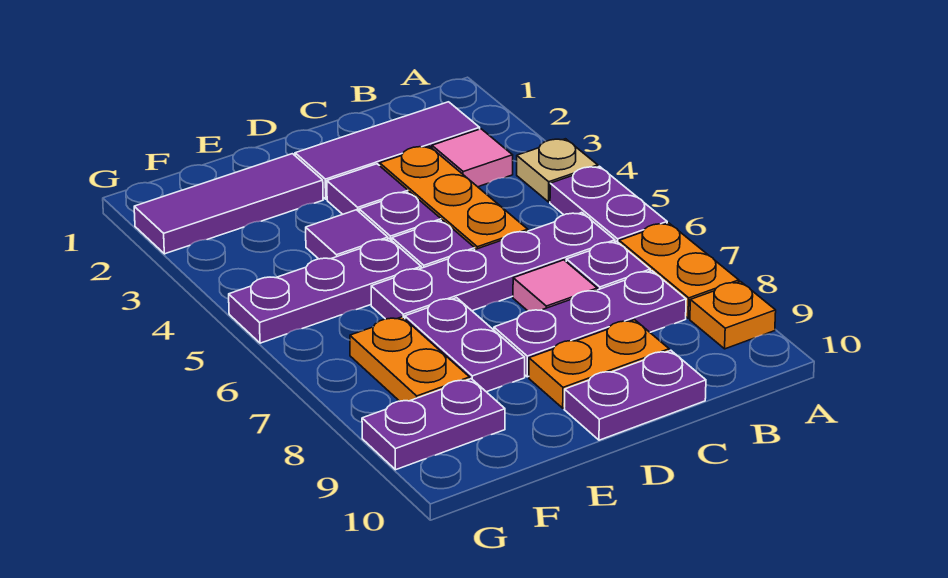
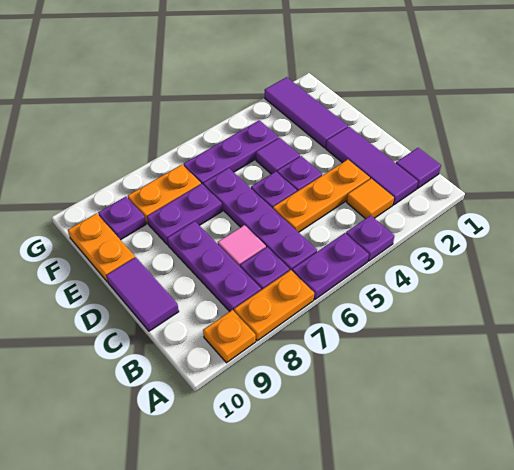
tan plate A4 level 1 -> purple plate A4 level 1
pink tile B3 level 1 -> orange tile B3 level 1
orange plate C9:D9 level 1 -> orange plate E10:F10 level 1
purple plate C10:D10 level 1 -> purple tile C10:D10 level 1
purple tile D3 level 1 -> purple tile B1 level 1
purple plate E5:G5 level 1 -> purple plate F4:F6 level 1
purple plate F9:G9 level 1 -> purple plate F9 level 1

